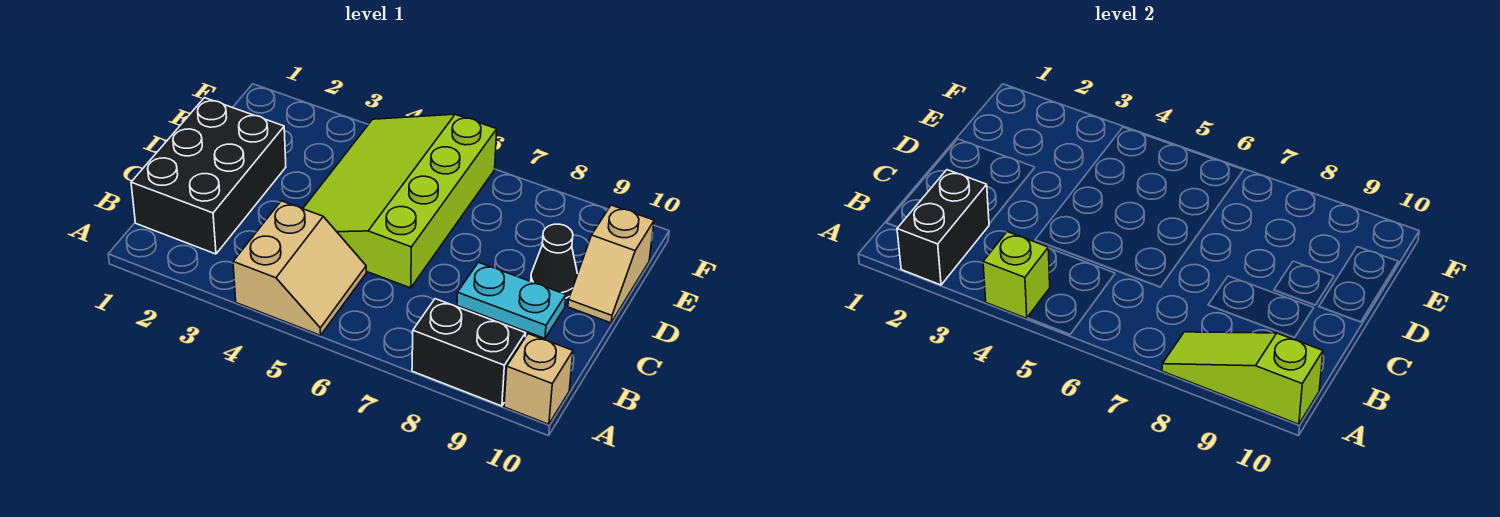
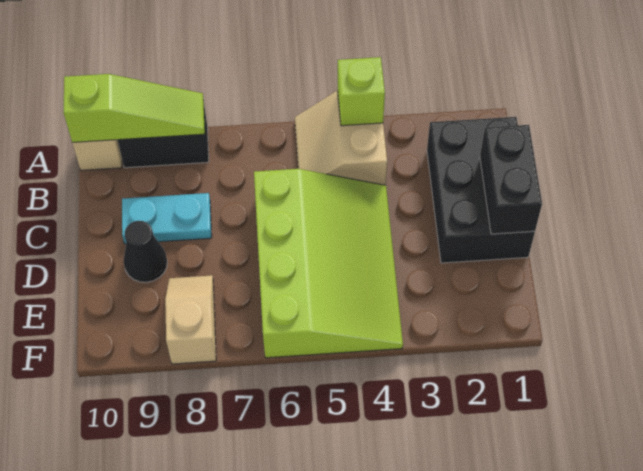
black brick A2:B2 level 2 -> black brick C1:D1 level 2
tan slope D10:E10 level 1 top E -> tan slope E8:F8 level 1 top F

